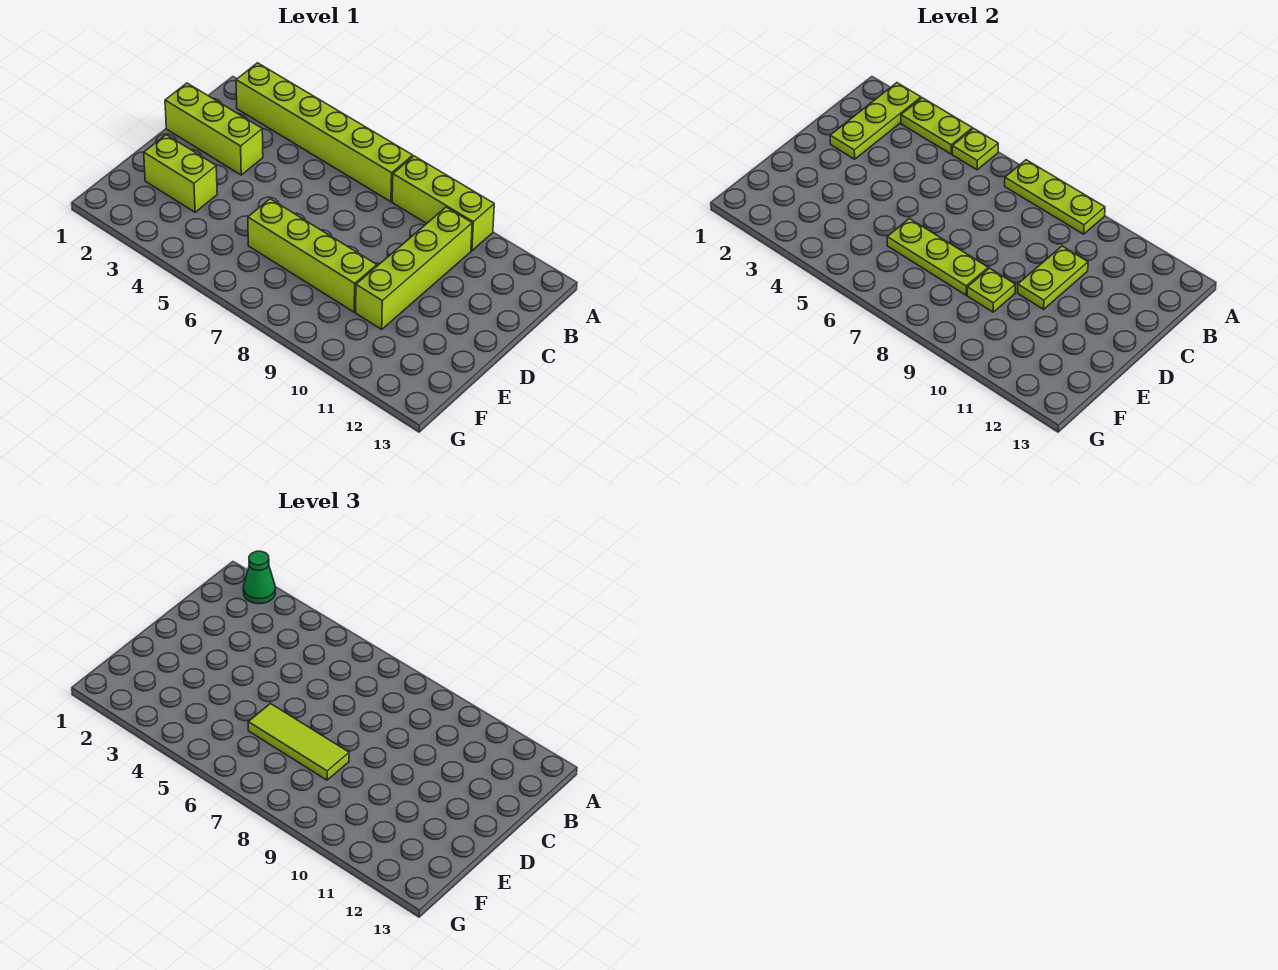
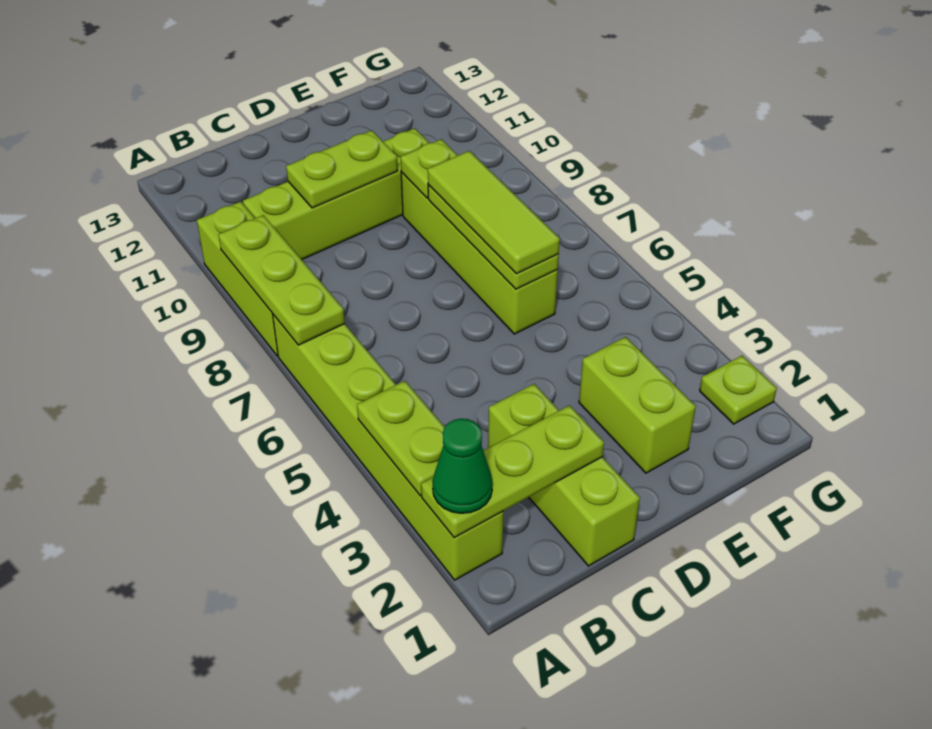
lime plate A5 level 2 -> lime plate G2 level 1

